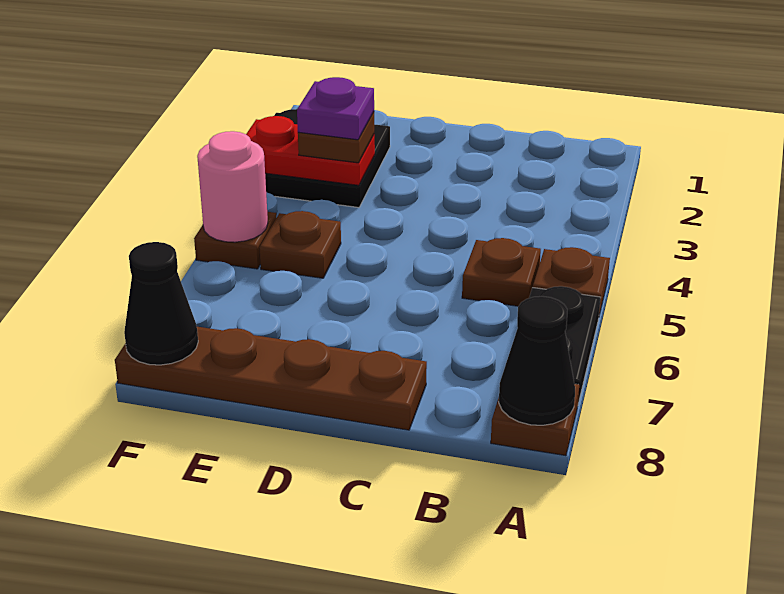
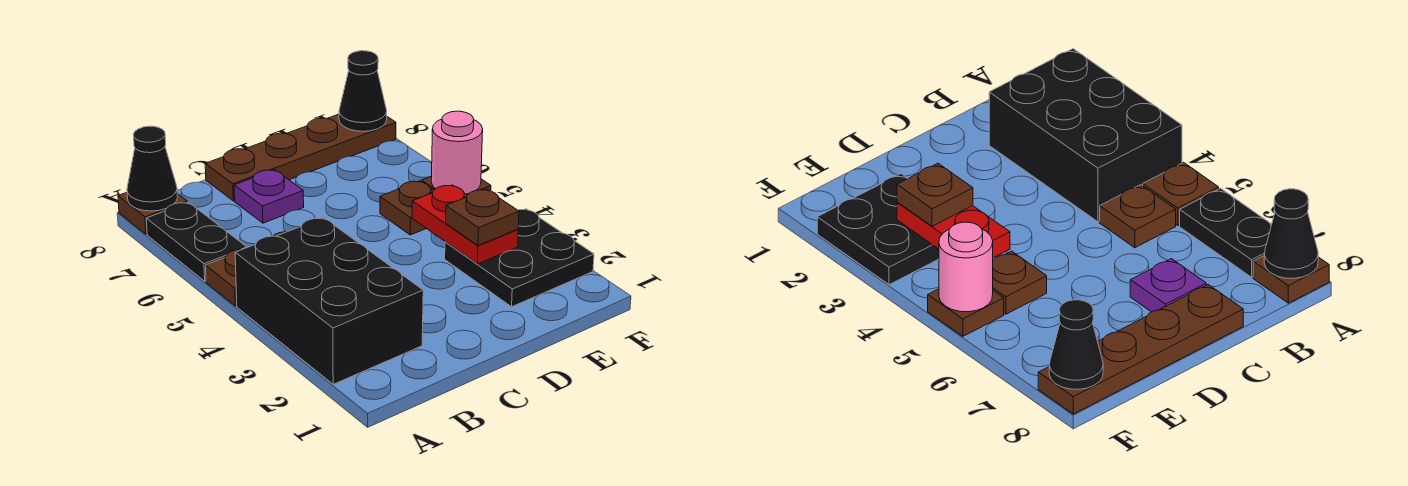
none -> black brick A2:B4 level 1
red plate E3:F3 level 2 -> red plate E3:E4 level 2
purple plate E3 level 4 -> purple plate C7 level 1

